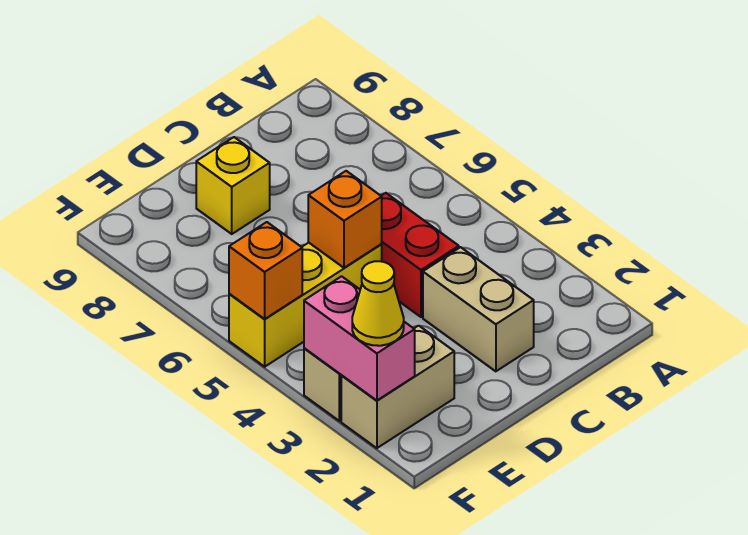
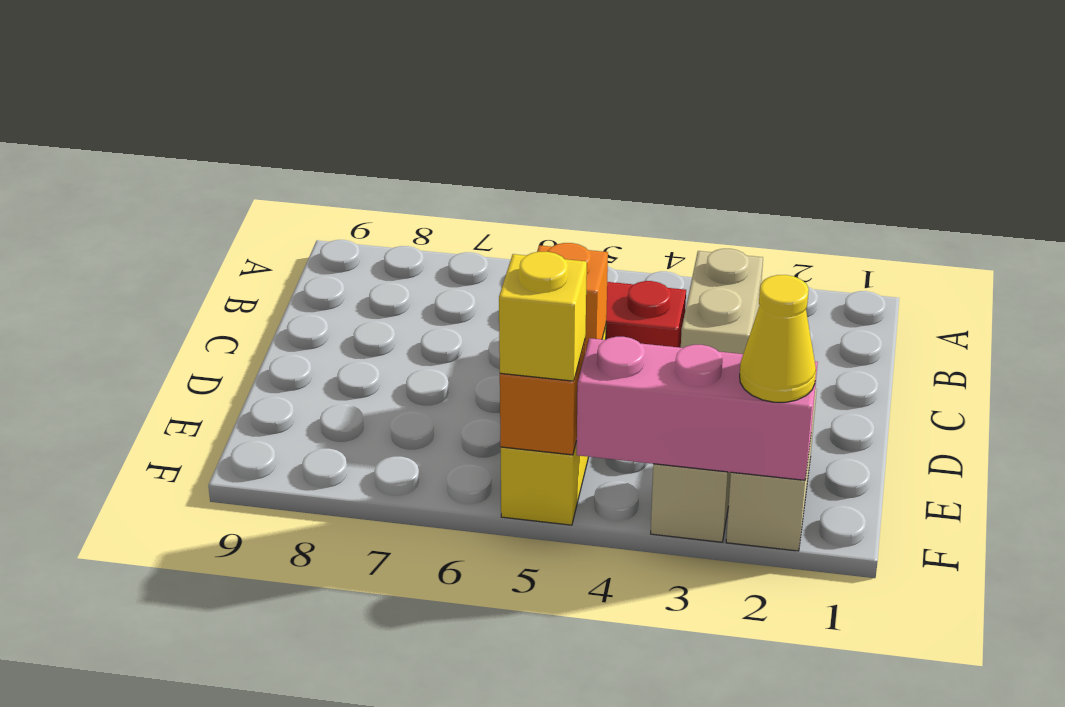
tan brick C2:C3 level 1 -> tan brick B3:C3 level 1
yellow brick D8 level 1 -> yellow brick F5 level 3
pink brick F2:F3 level 2 -> pink brick F2:F4 level 2

